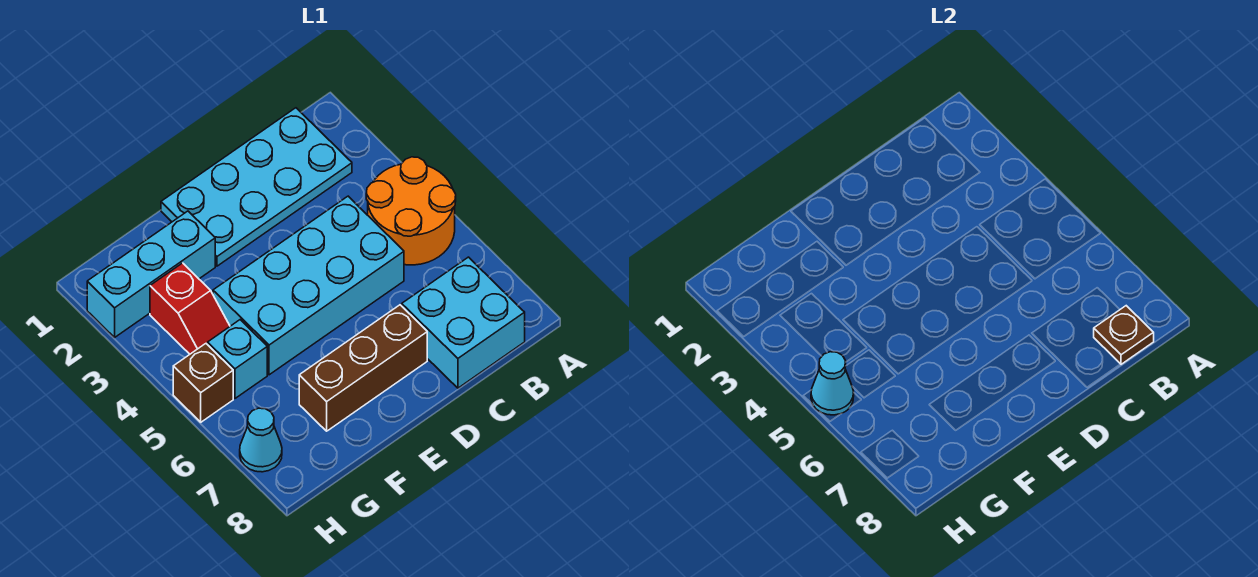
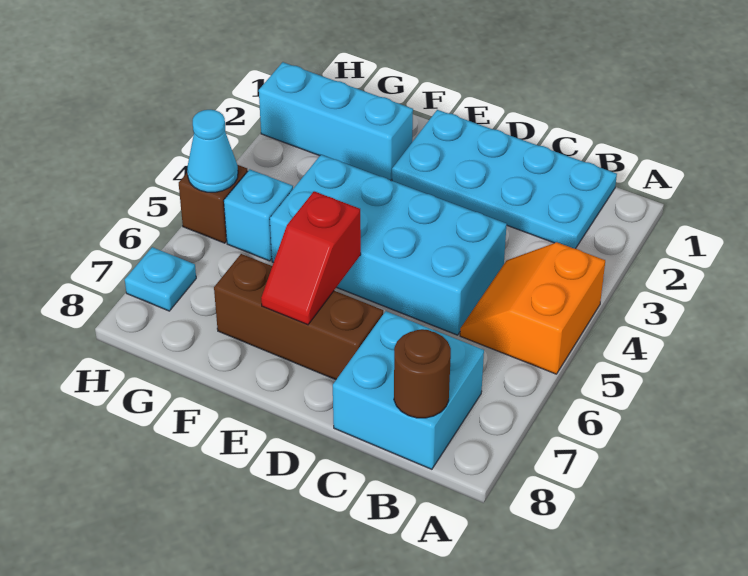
orange round brick A4:B5 level 1 -> orange slope A4:B5 level 1 top A
brown plate B8 level 2 -> brown round brick B8 level 2
red slope G3:G4 level 1 top 3 -> red slope E6:E7 level 2 top 6
cyan cone H7 level 1 -> cyan plate H7 level 1

